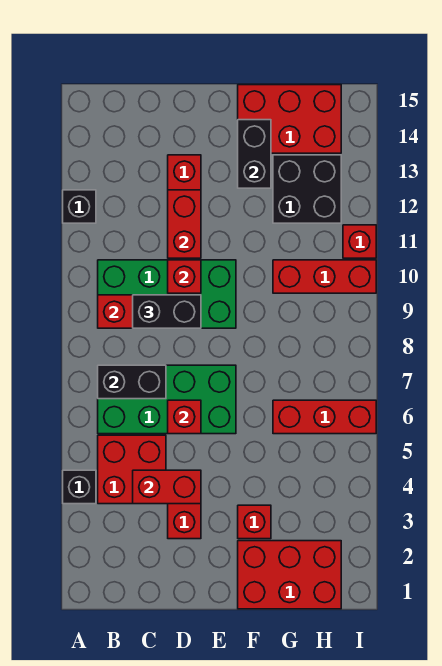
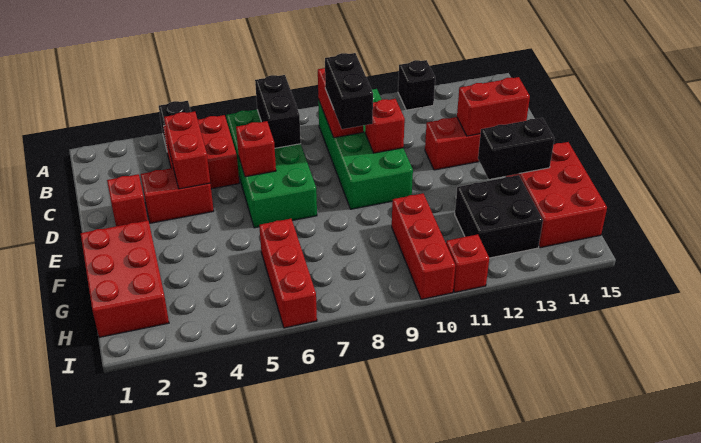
red brick D11:D12 level 2 -> red brick D13:D14 level 2
red brick F3 level 1 -> red brick D2 level 1

